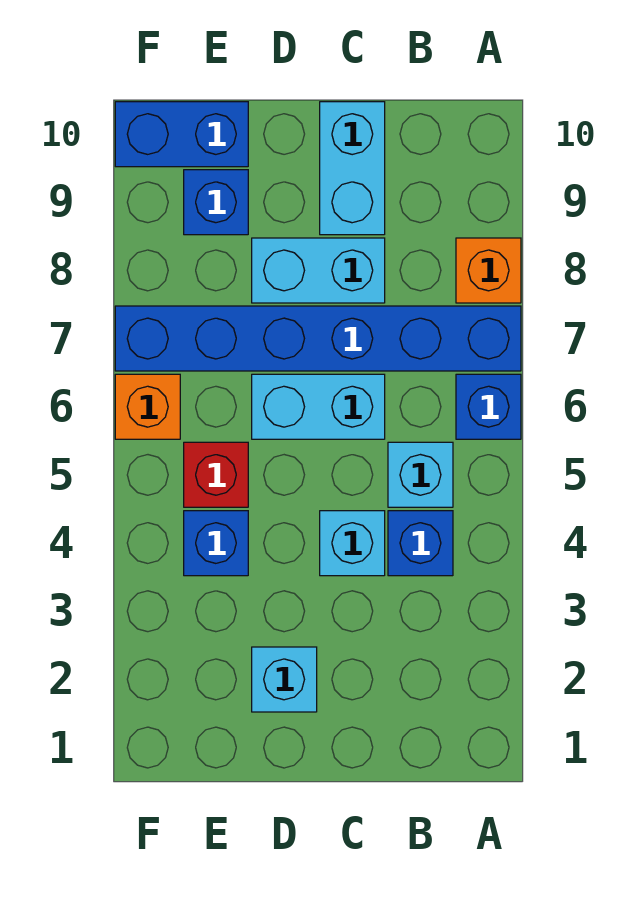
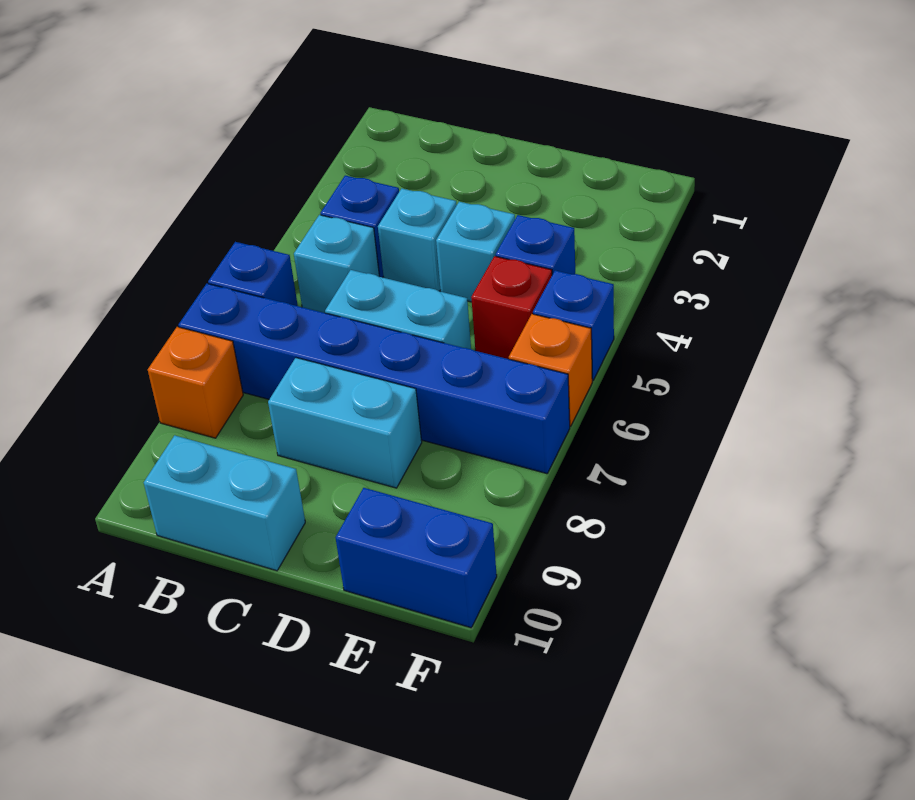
cyan brick C9:C10 level 1 -> cyan brick B10:C10 level 1
cyan brick D2 level 1 -> cyan brick D4 level 1
blue brick E9 level 1 -> blue brick F5 level 1

